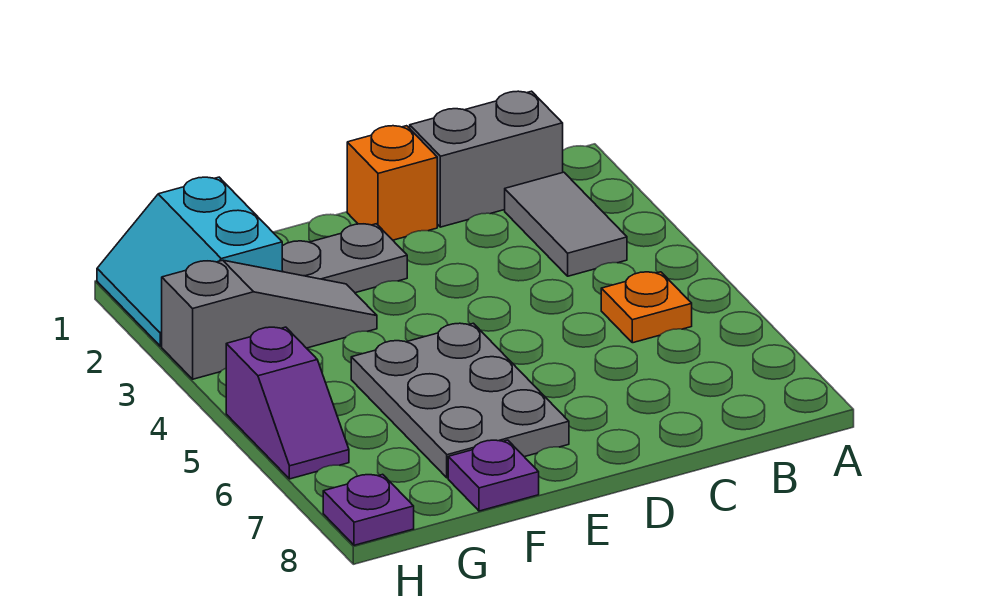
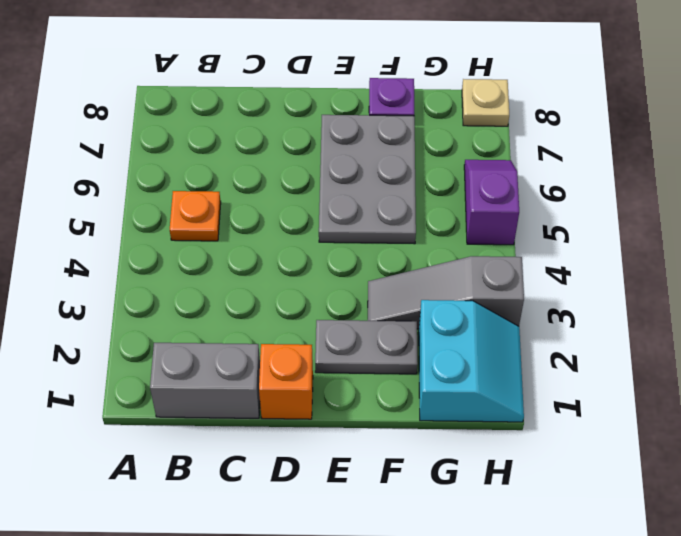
grey tile B2:B3 level 1 -> none
purple plate H8 level 1 -> tan plate H8 level 1

